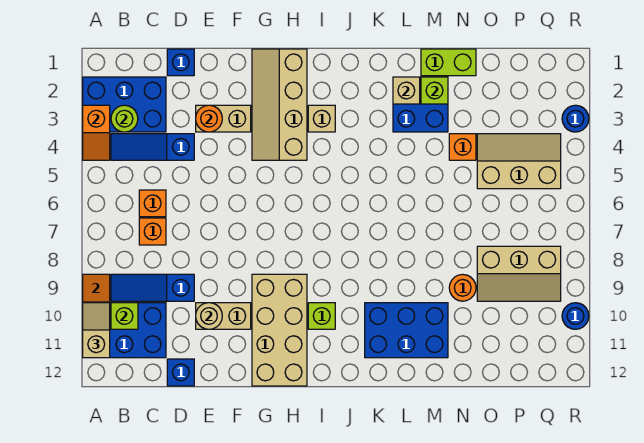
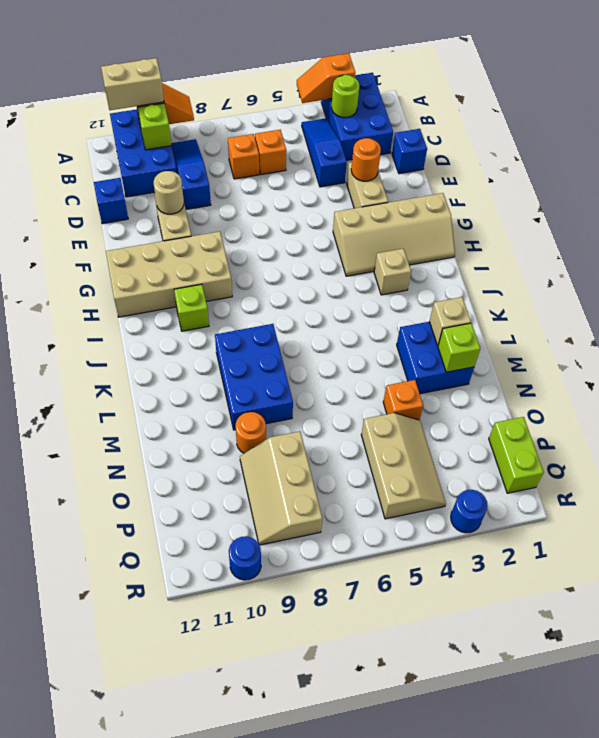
tan slope A10:A11 level 3 top 11 -> tan brick A10:A11 level 3
tan slope G1:H4 level 1 top H -> tan slope G1:H4 level 1 top G
blue brick K10:M11 level 1 -> blue brick K8:M9 level 1
lime brick M1:N1 level 1 -> lime brick P1:Q1 level 1

